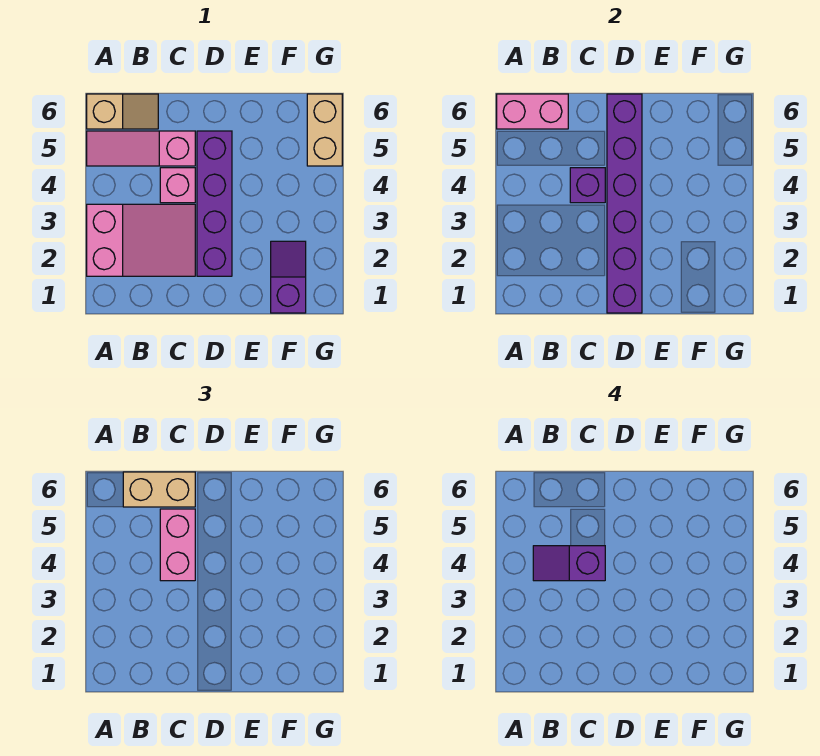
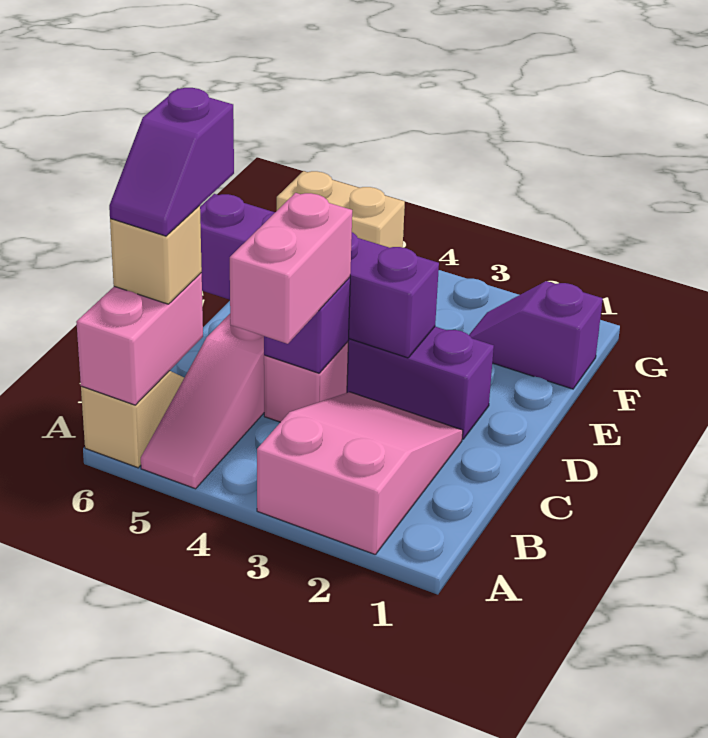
purple slope B4:C4 level 4 top C -> purple slope B6:C6 level 4 top C
tan brick B6:C6 level 3 -> tan brick B6 level 3
pink brick C4:C5 level 3 -> pink brick B4:C4 level 3
purple brick D1:D6 level 2 -> purple brick D3:D6 level 2

